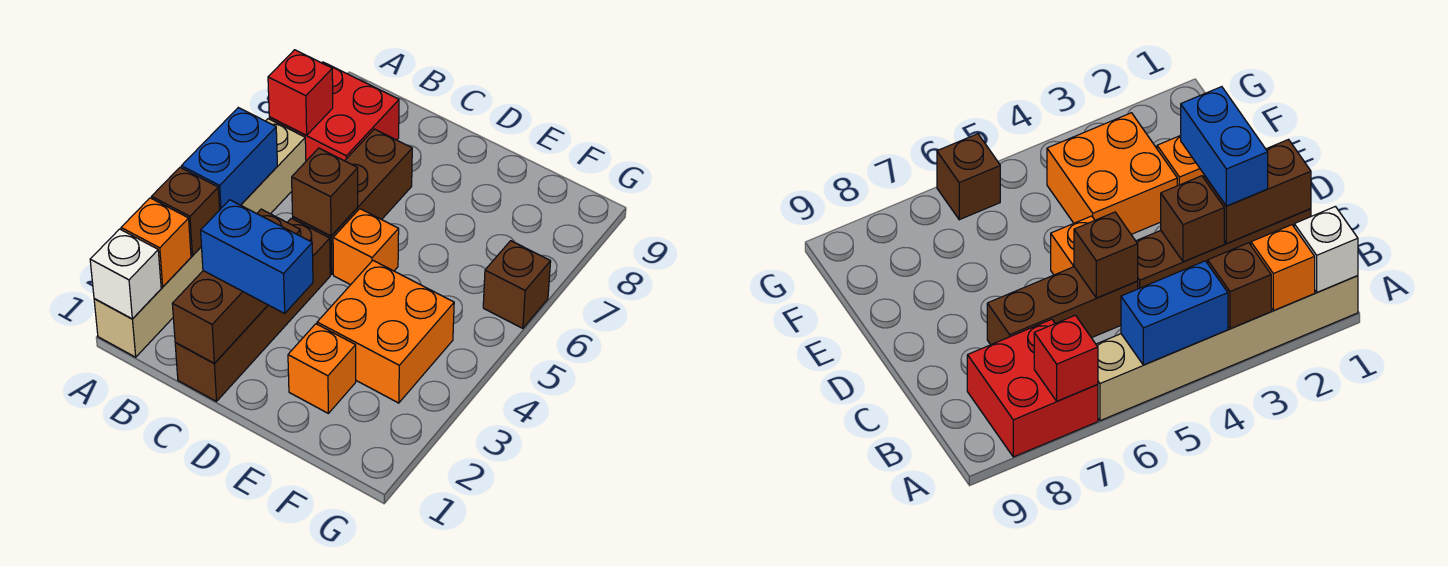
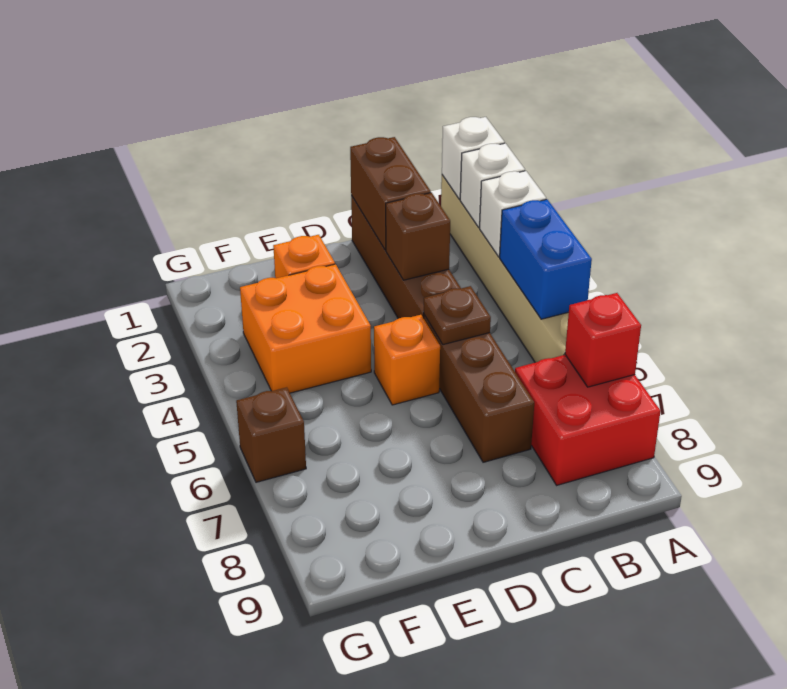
orange brick A2 level 2 -> white brick A2 level 2
brown brick A3 level 2 -> white brick A3 level 2
blue brick C2:D2 level 3 -> none
brown brick C5 level 2 -> brown plate C5 level 2

